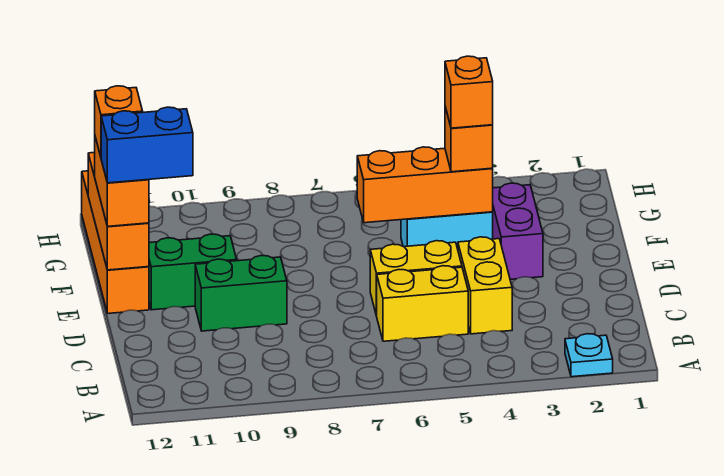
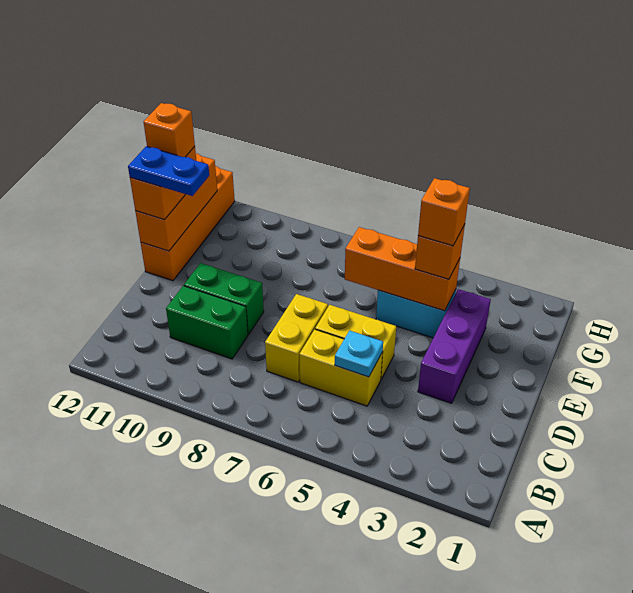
cyan plate A2 level 1 -> cyan plate C5 level 2
yellow brick C4:D4 level 1 -> yellow brick C7:D7 level 1
purple brick E3:F3 level 1 -> purple brick D3:F3 level 1
green brick E10:E11 level 1 -> green brick C9:C10 level 1
blue brick E11:E12 level 4 -> blue plate E11:E12 level 4

